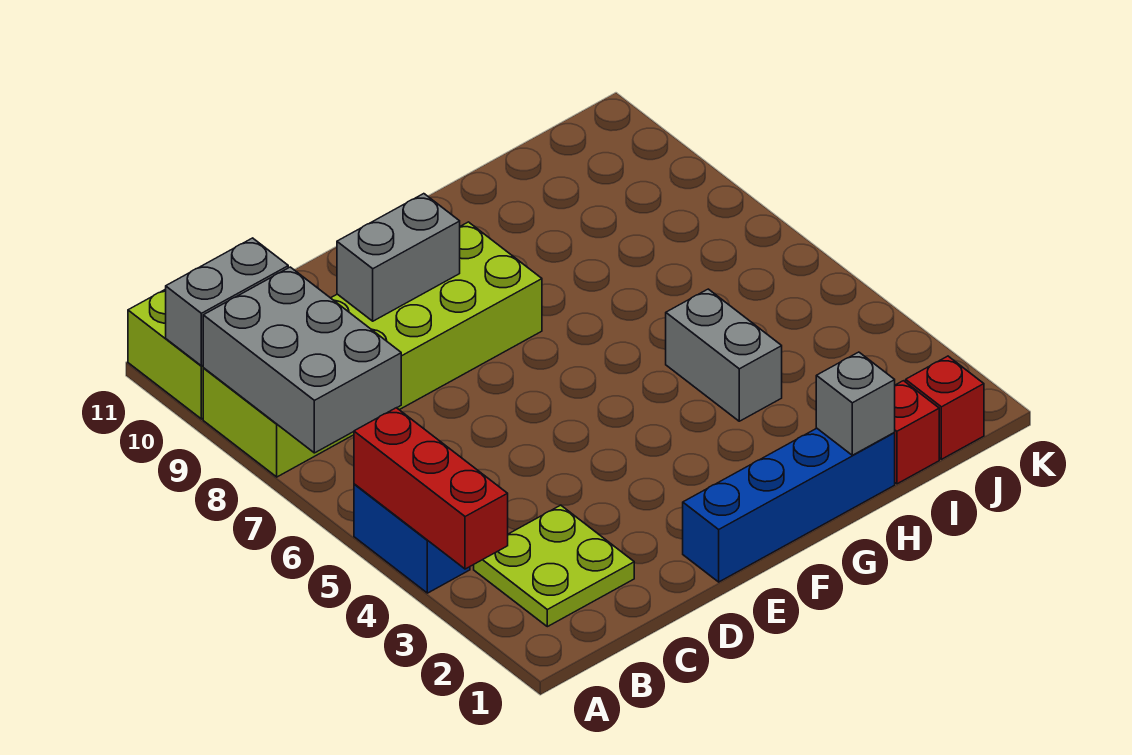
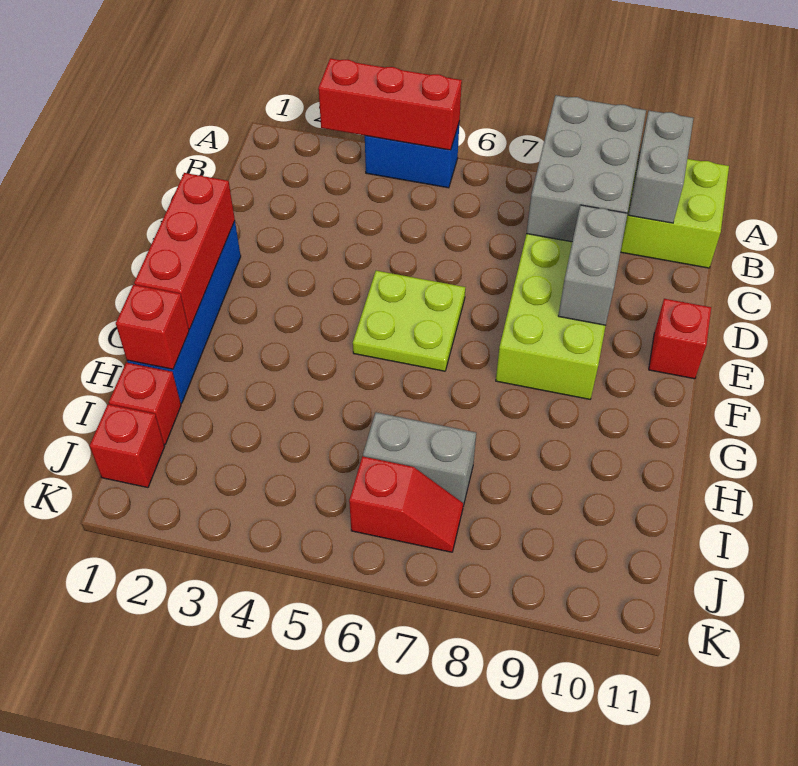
grey brick A7:B9 level 2 -> grey brick A8:C9 level 2
lime plate B2:C3 level 1 -> lime plate E5:F6 level 1
none -> red brick E1:G1 level 2
none -> red brick E11 level 1
grey brick H1 level 2 -> red brick H1 level 2
grey brick H4:H5 level 1 -> grey brick I6:I7 level 1
none -> red slope J6:J7 level 1 top 6

